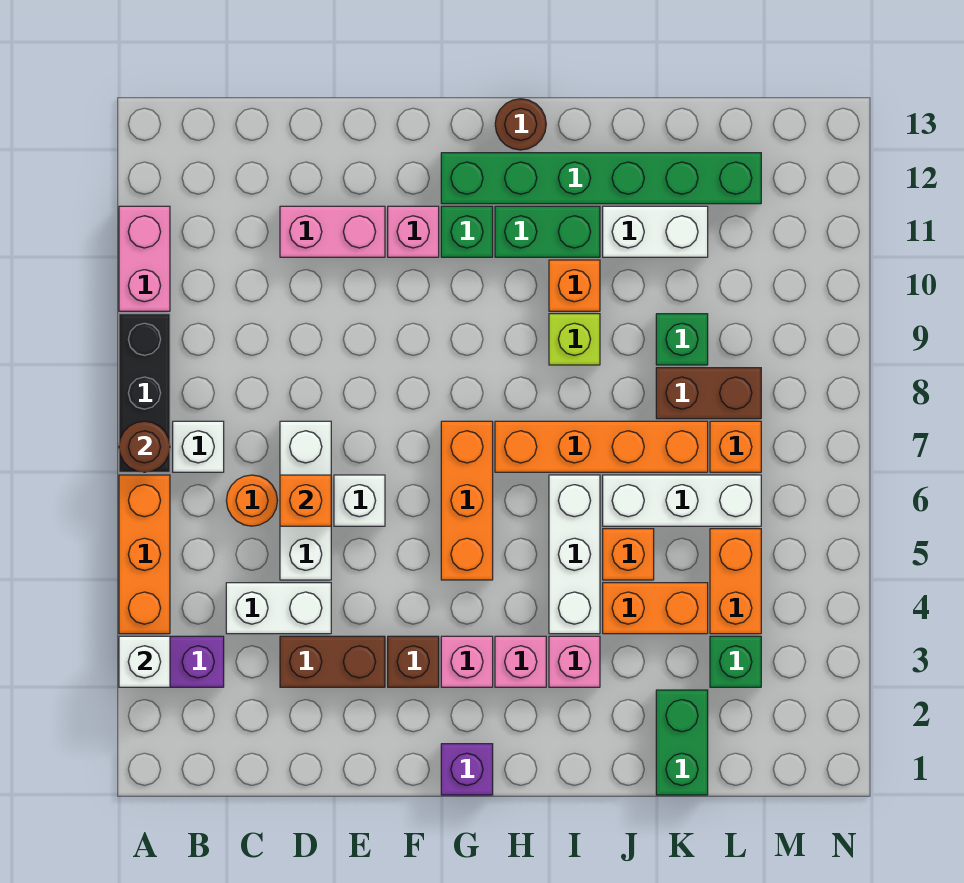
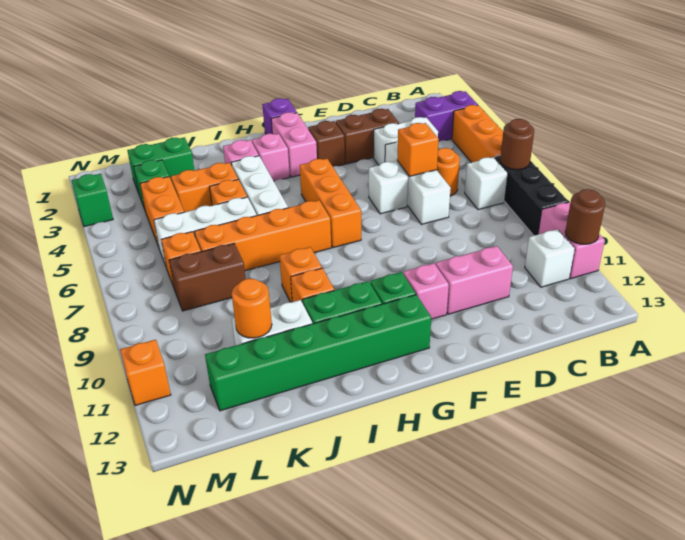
white brick A3 level 2 -> white brick B11 level 1
pink brick G3 level 1 -> pink brick G2:G3 level 1
brown round brick H13 level 1 -> brown round brick A11 level 2
lime brick I9 level 1 -> orange brick I9 level 1
green brick K1:K2 level 1 -> green brick K2:L2 level 1
green brick K9 level 1 -> green brick N3 level 1
none -> orange round brick K11 level 2
none -> orange brick N11 level 1

